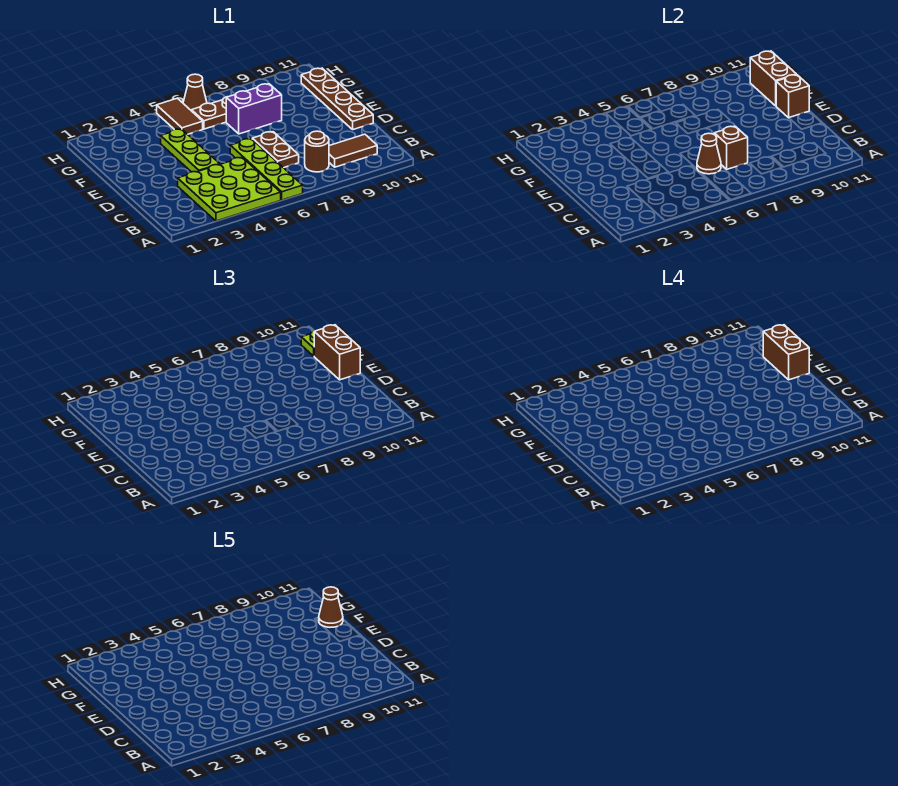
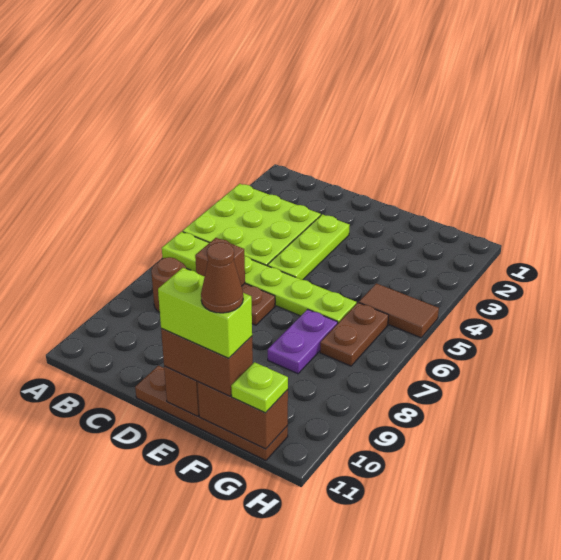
lime plate A6:D6 level 1 -> lime plate A6:F6 level 1
brown tile B9:B10 level 1 -> none
brown cone C6 level 2 -> none
lime plate D4:F4 level 1 -> lime plate D3:D5 level 1
brown brick E11:F11 level 4 -> lime brick E11:F11 level 4
purple brick F7:F8 level 1 -> purple plate F7:F8 level 1
brown cone H6 level 1 -> none

